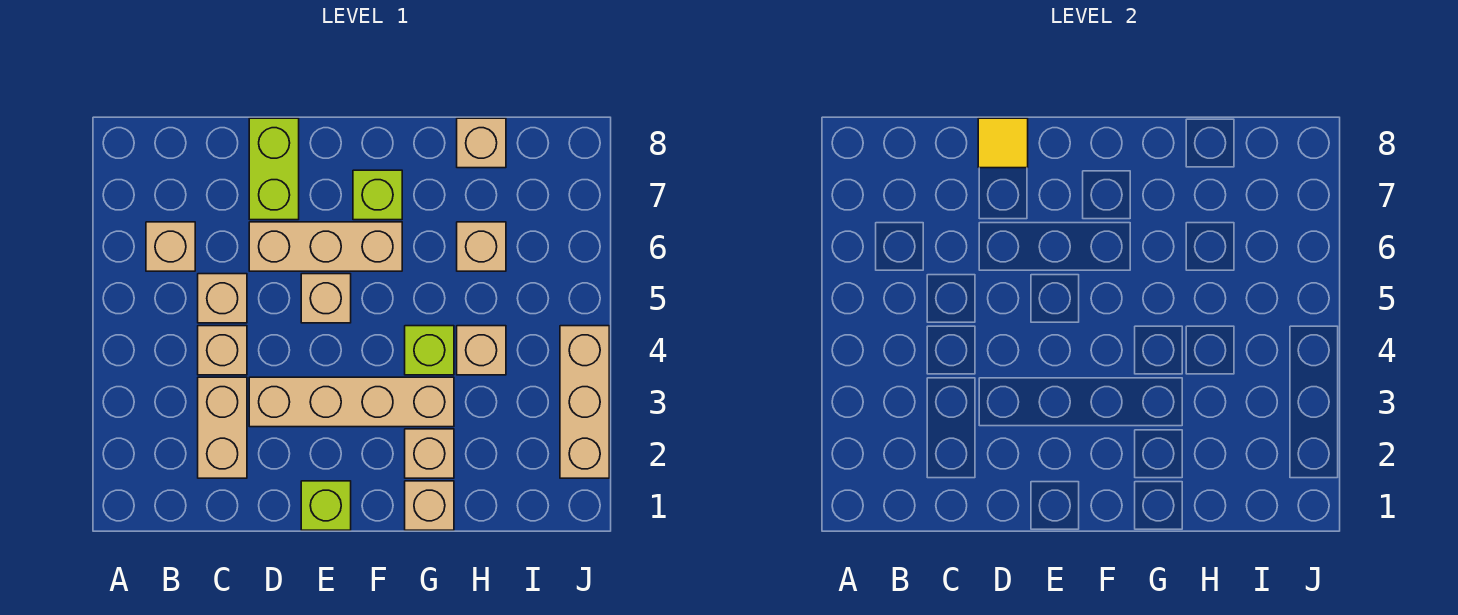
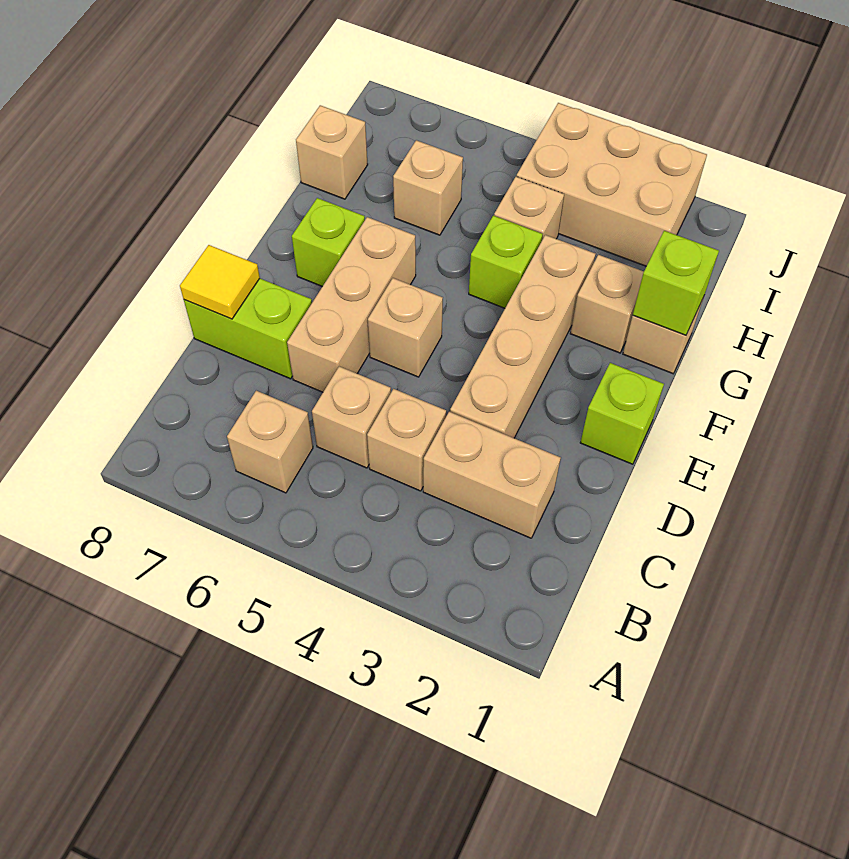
none -> lime brick G1 level 2
tan brick J2:J4 level 1 -> tan brick I2:J4 level 1

